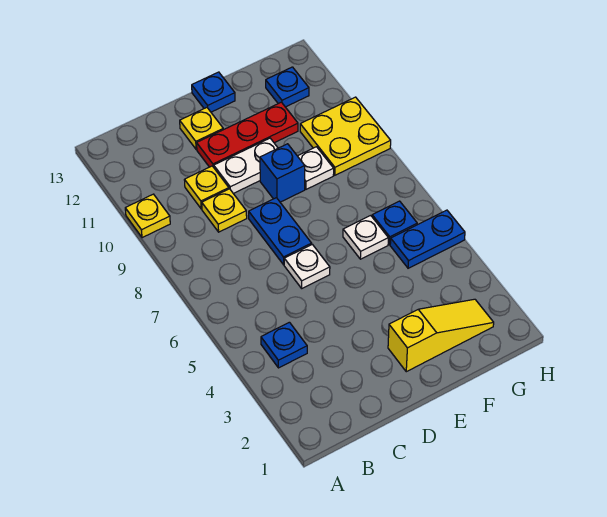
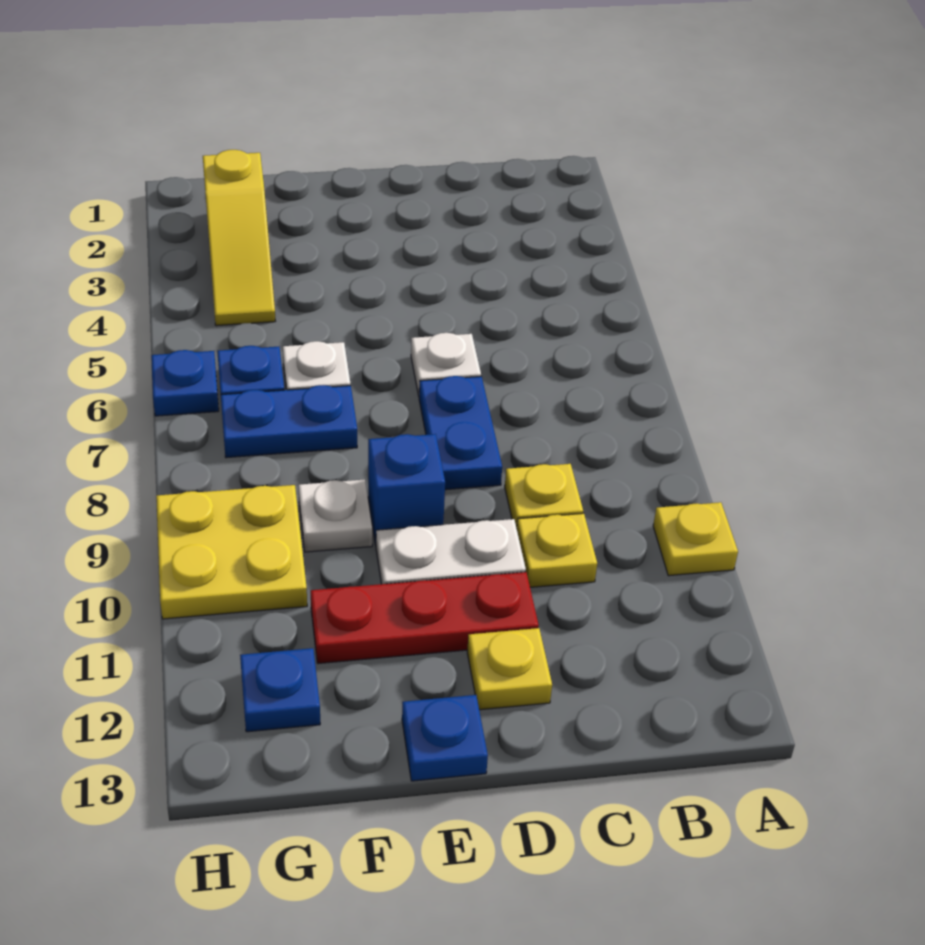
blue plate B4 level 1 -> blue plate H6 level 1
yellow slope E2:G2 level 1 top E -> yellow slope G2:G4 level 1 top 2
blue plate G5:H5 level 1 -> blue plate F7:G7 level 1

